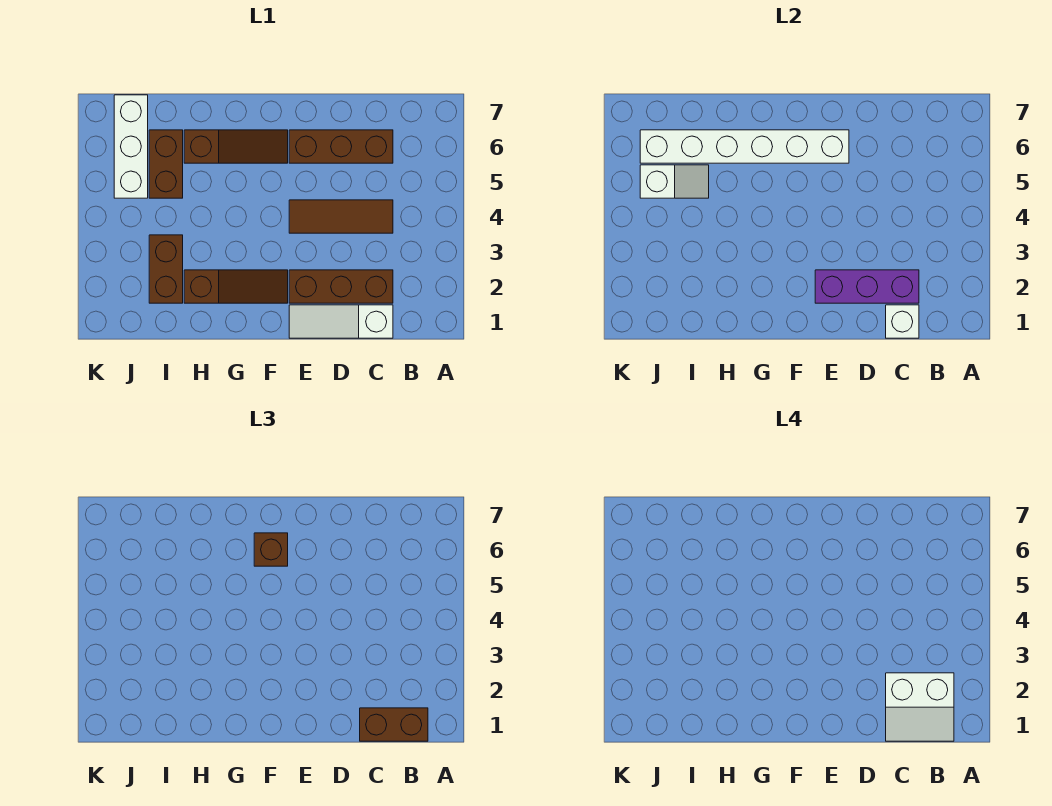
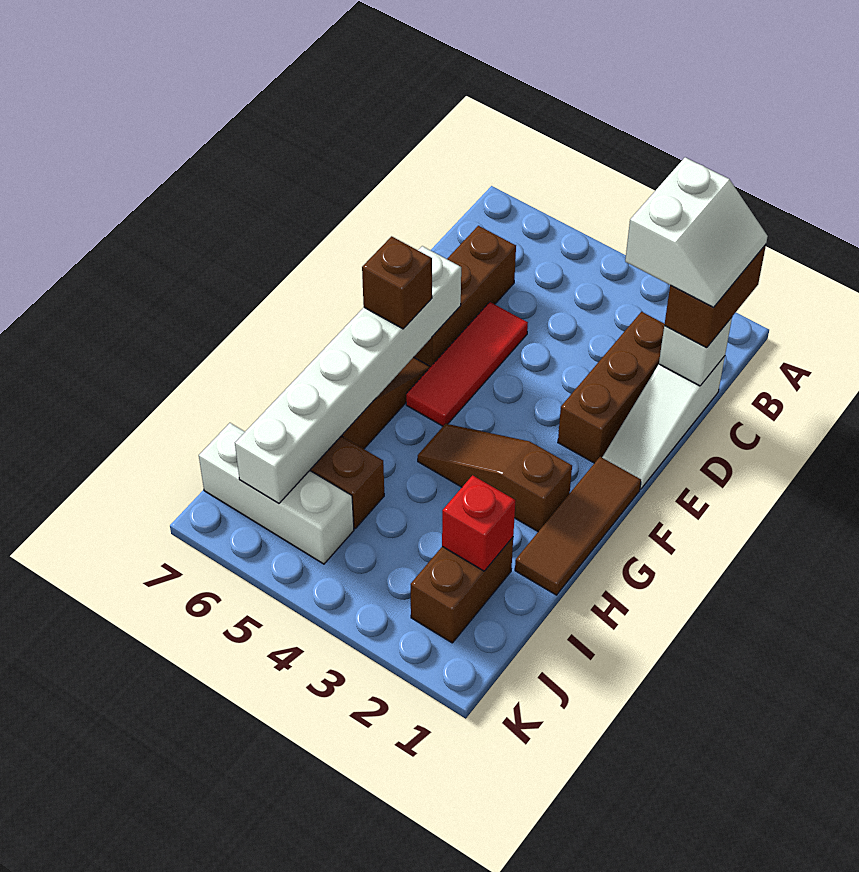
purple brick C2:E2 level 2 -> none
brown tile C4:E4 level 1 -> brown tile F1:H1 level 1
none -> red tile D5:F5 level 1
brown slope F2:H2 level 1 top H -> brown slope G2:G4 level 1 top 2
brown brick I2:I3 level 1 -> brown brick I2:J2 level 1
none -> red brick I2 level 2
white slope I5:J5 level 2 top J -> none

